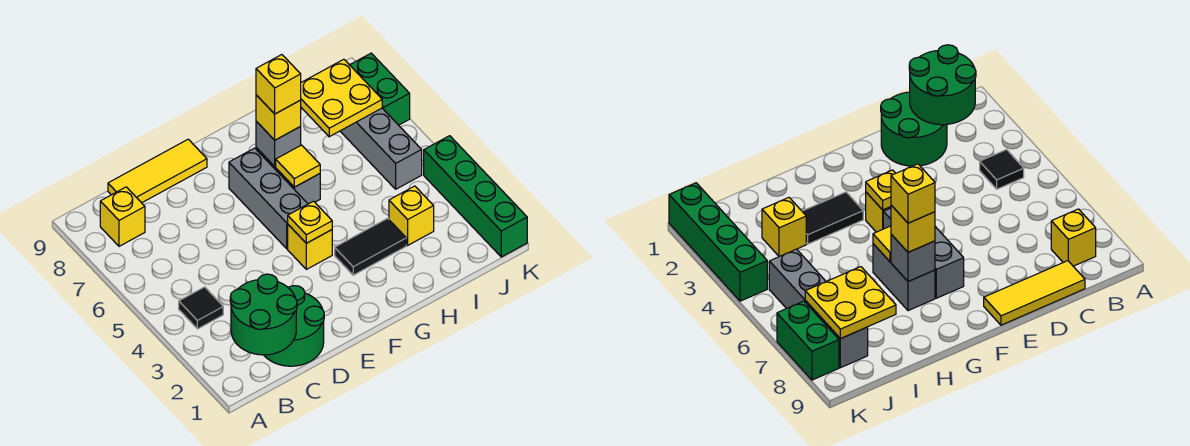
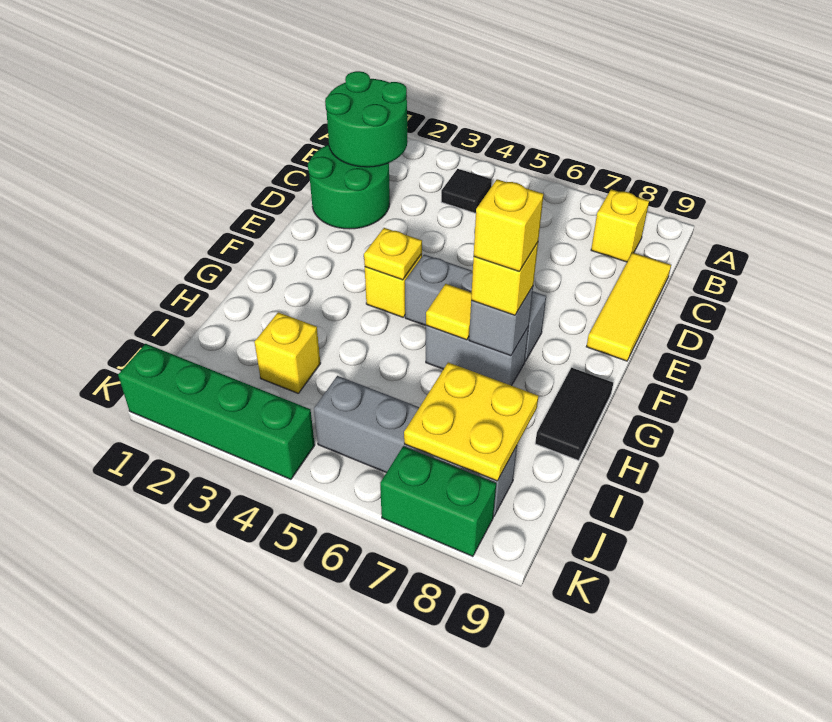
black tile G3:H3 level 1 -> black tile G9:H9 level 1

